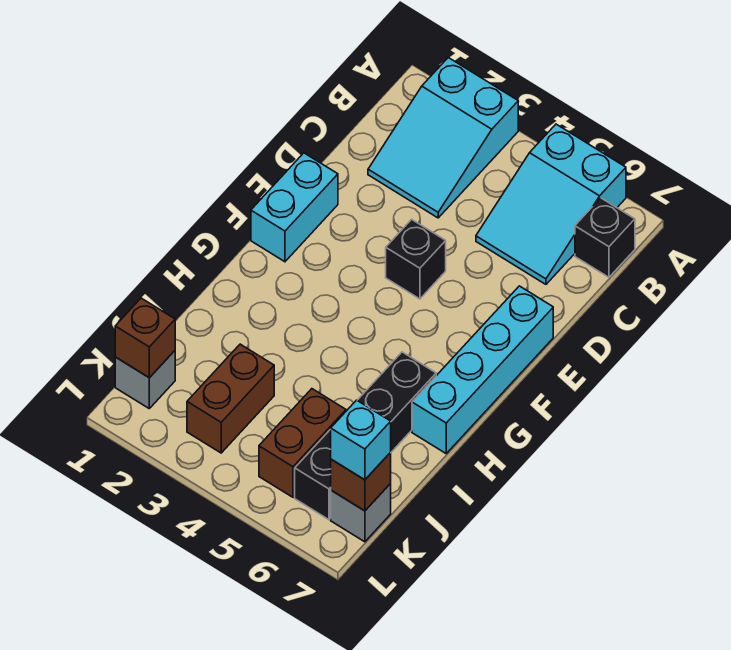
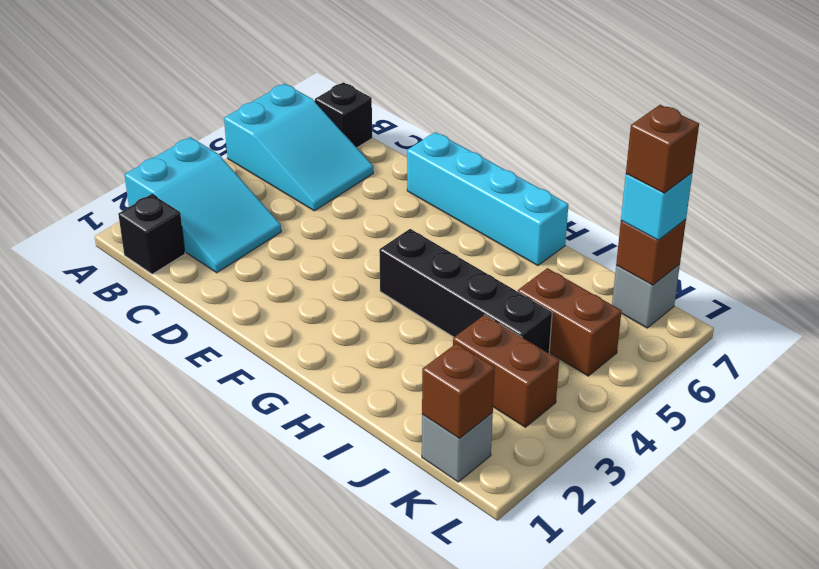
cyan brick E1:F1 level 1 -> none
black brick E4 level 1 -> black brick B1 level 1
black brick H6:K6 level 1 -> black brick G4:J4 level 1
none -> brown brick K7 level 4

